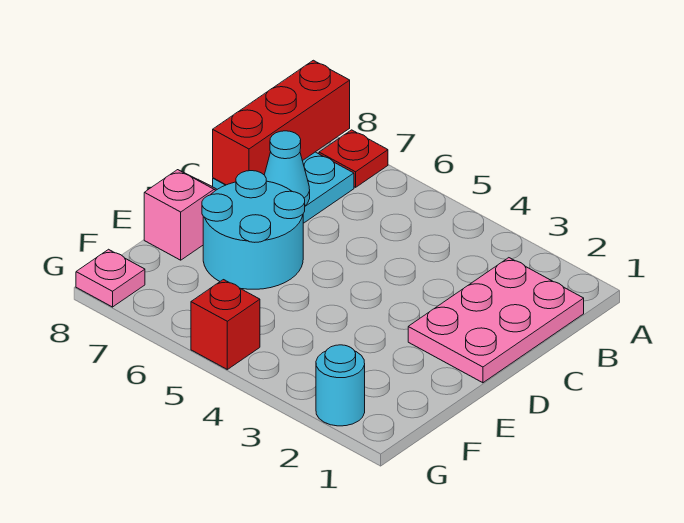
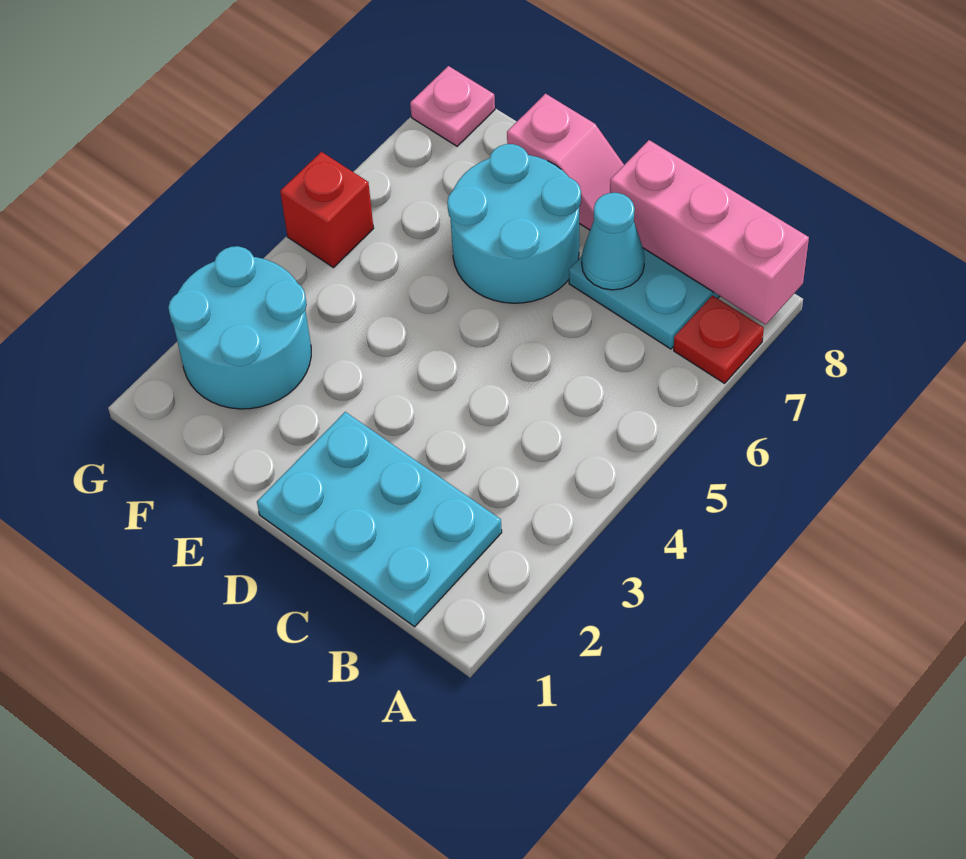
red brick A8:C8 level 2 -> pink brick A8:C8 level 2
pink plate B1:D2 level 1 -> cyan plate B1:D2 level 1
cyan round brick G2 level 1 -> cyan round brick F2:G3 level 1

